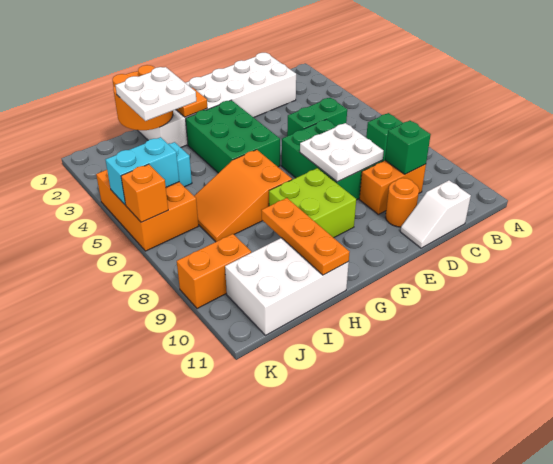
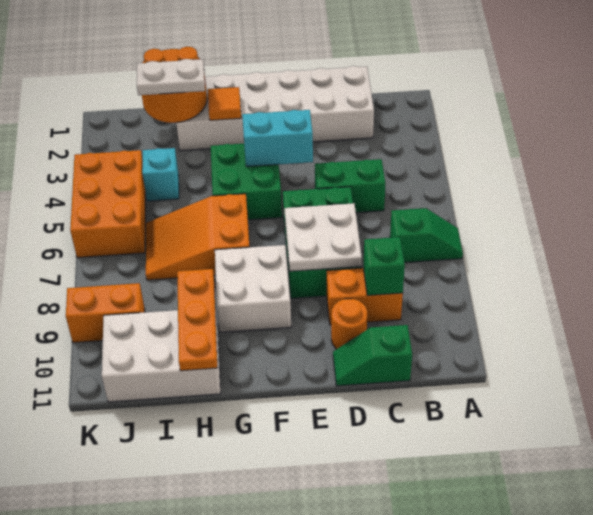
white slope C11:D11 level 1 top C -> green slope C11:D11 level 1 top C
green brick F3:G5 level 1 -> green brick F4:G5 level 1
lime brick F8:G9 level 1 -> white brick F8:G9 level 1
white plate H2:I3 level 3 -> white plate H2:I2 level 3
cyan brick J5:K5 level 2 -> cyan brick E4:F4 level 2
orange brick K6 level 2 -> none

